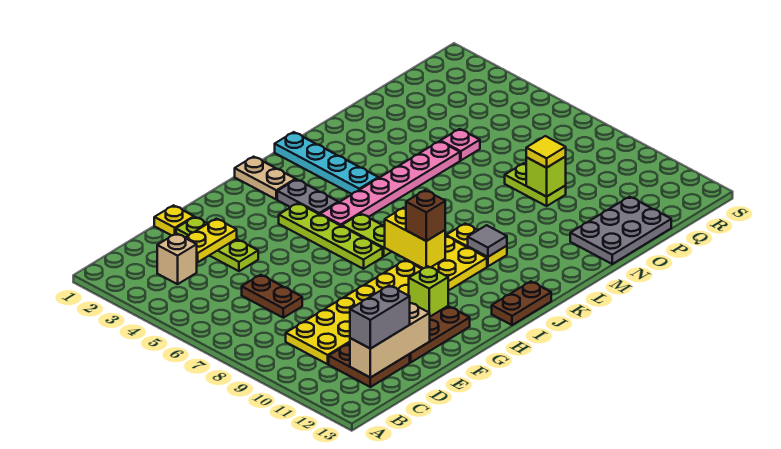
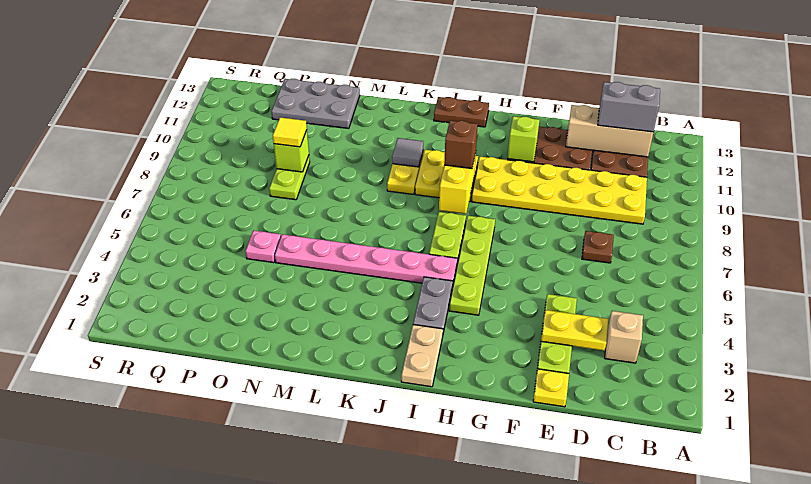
brown plate D6:D7 level 1 -> brown plate D7 level 1
cyan plate K1:K4 level 1 -> none

